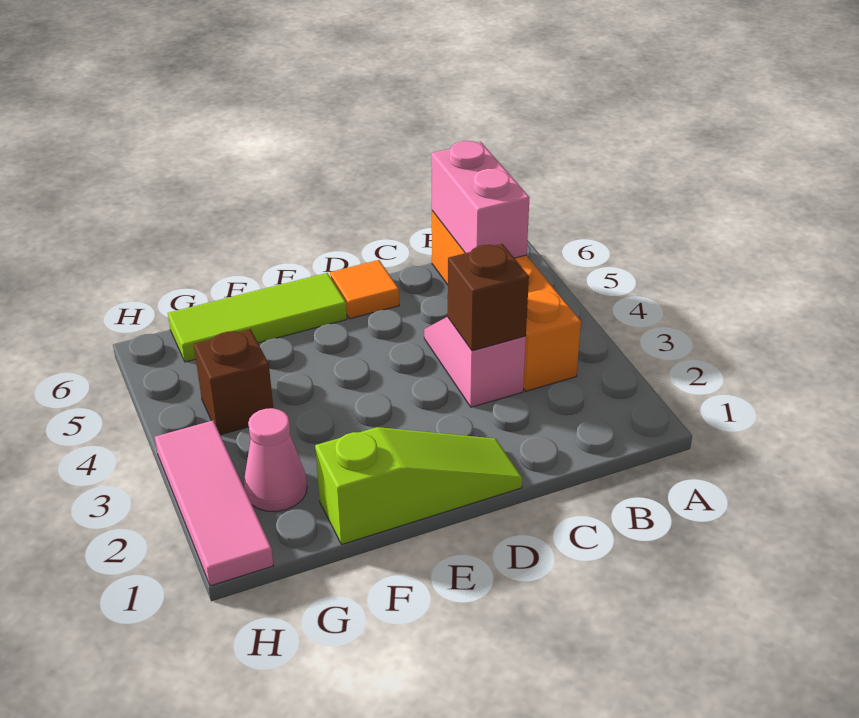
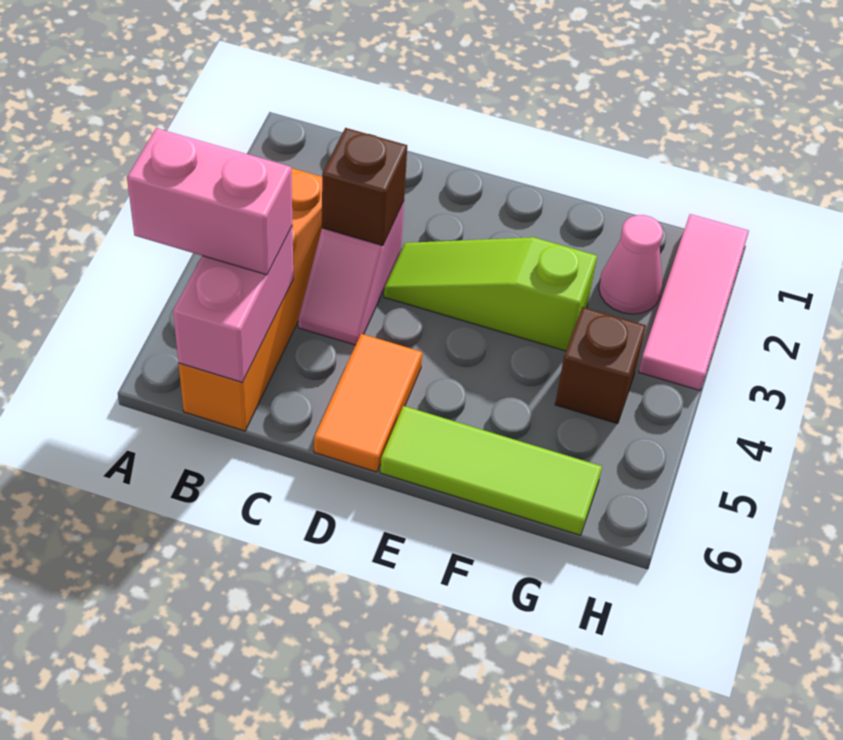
none -> pink brick A5:B5 level 3
lime slope D1:F1 level 1 top F -> lime slope D3:F3 level 1 top F
orange tile D6 level 1 -> orange tile D5:D6 level 1

